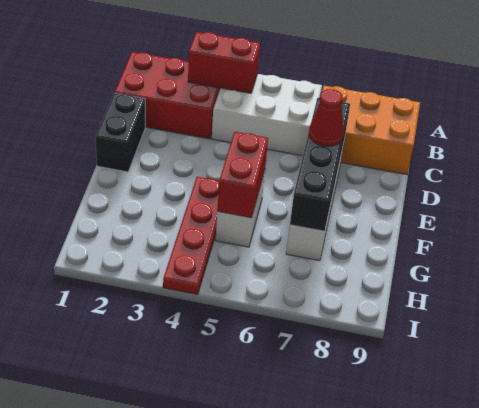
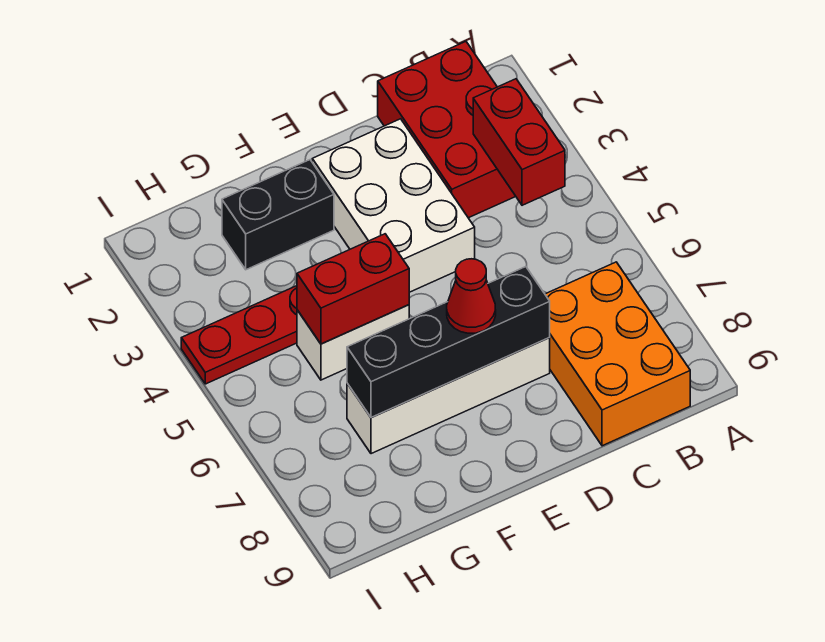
white brick B4:C6 level 1 -> white brick D2:E4 level 1
black brick D1:E1 level 1 -> black brick F2:G2 level 1

